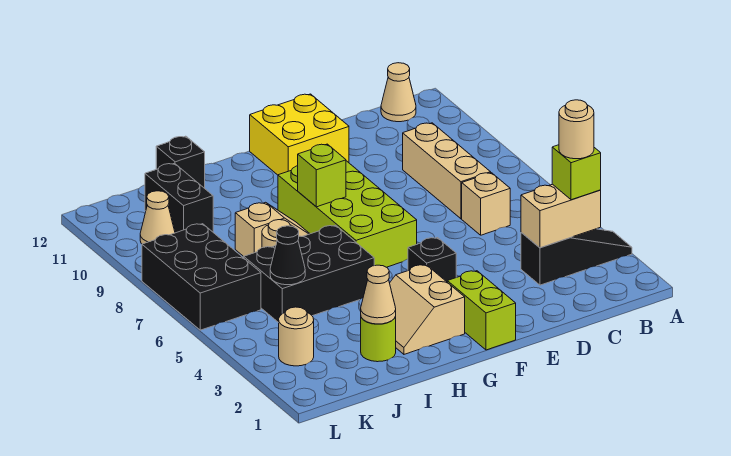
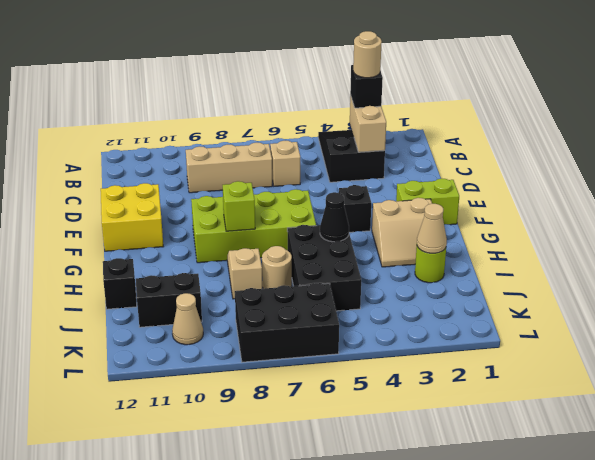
black slope A3:C3 level 1 top C -> black slope A3:C4 level 1 top C
lime brick B3 level 3 -> black brick B3 level 3
tan cone B12 level 1 -> none
black cone J5 level 2 -> black cone H5 level 2
tan round brick K3 level 1 -> none

